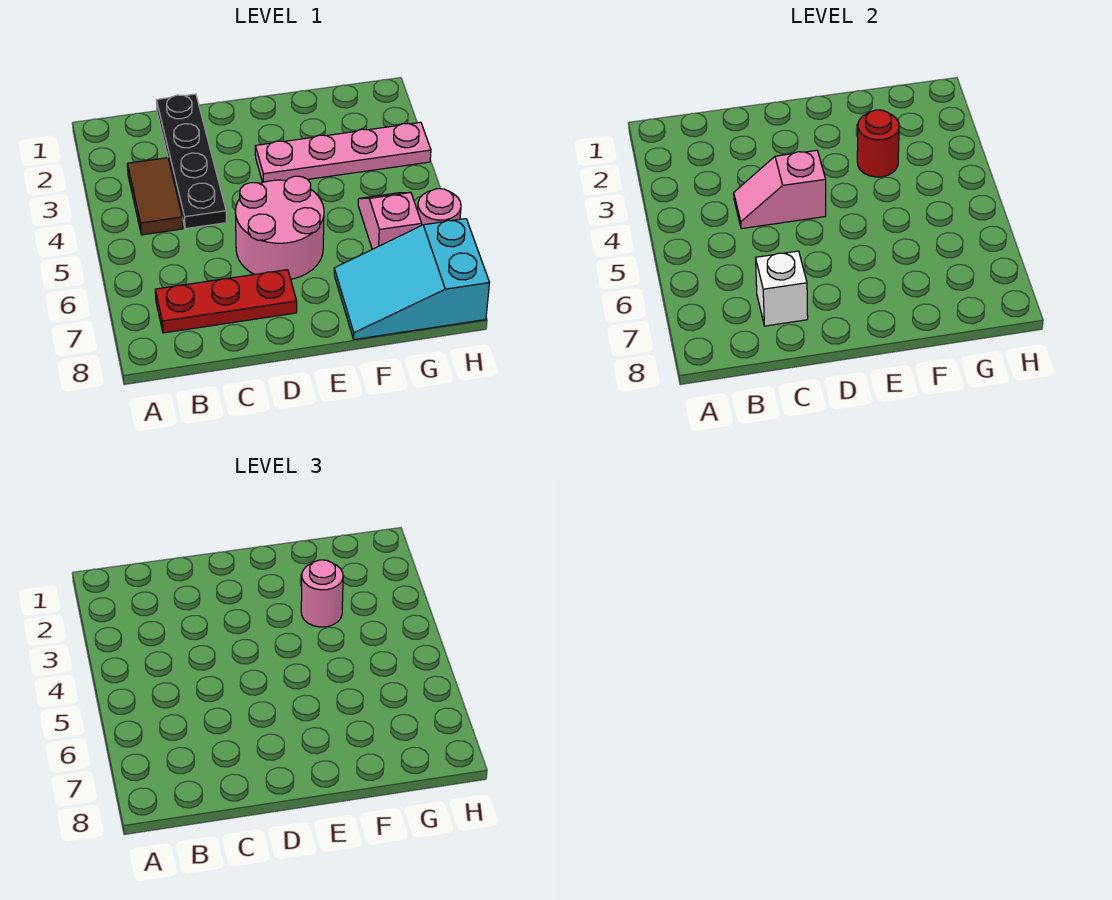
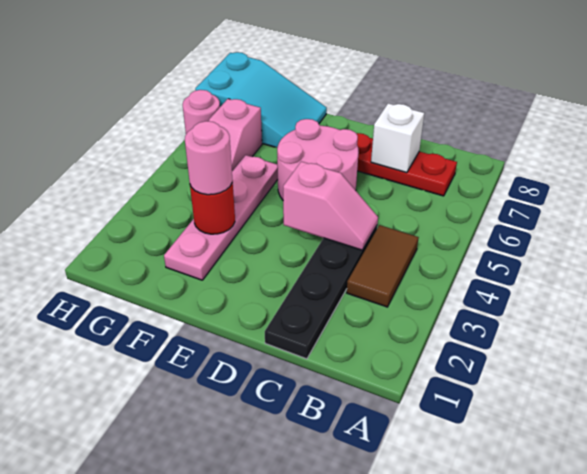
pink plate E3:H3 level 1 -> pink plate F2:F5 level 1

